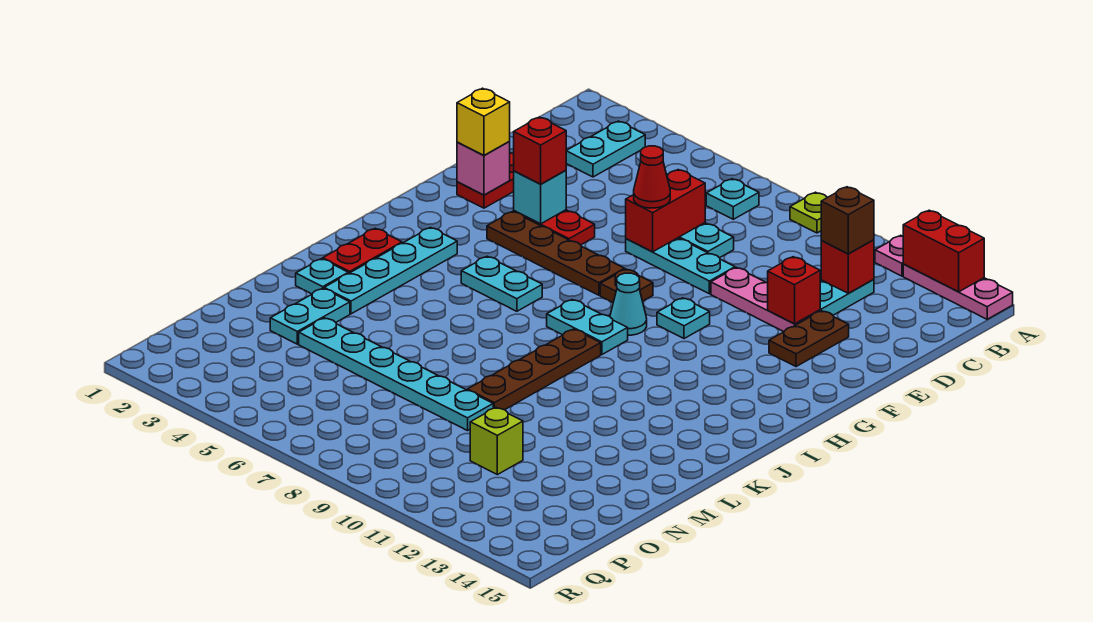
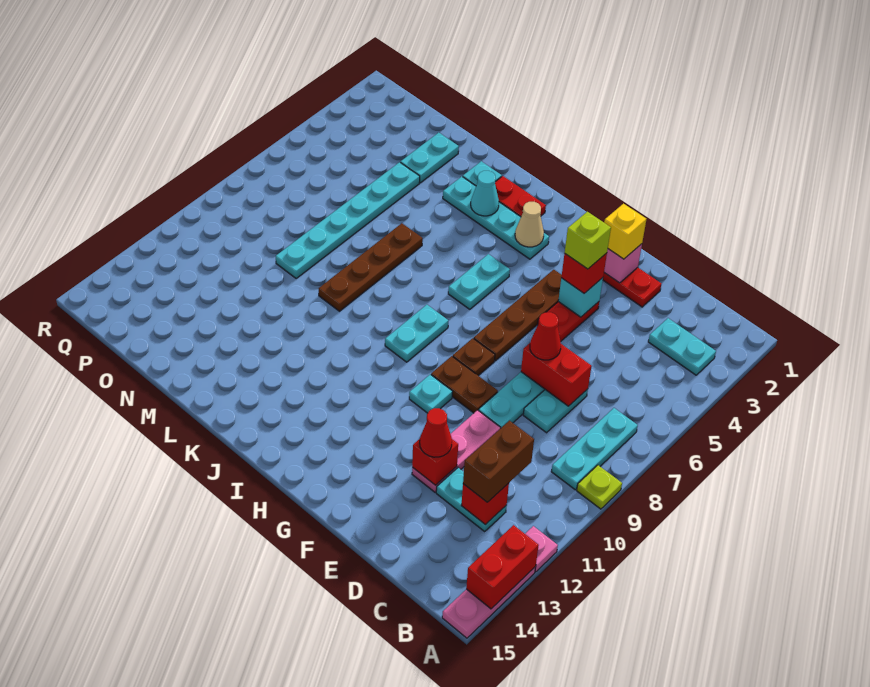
cyan plate B7 level 1 -> cyan plate B7:B9 level 1
brown brick C12 level 3 -> brown brick C11:C12 level 3
none -> red cone E12 level 3
brown plate E13:F13 level 1 -> brown plate F9:G9 level 1
cyan cone H9 level 1 -> cyan cone K3 level 2
none -> tan cone I3 level 2
brown plate J9:M9 level 1 -> brown plate L6:L9 level 1
cyan plate M3:N3 level 1 -> cyan plate N2:N3 level 1
lime brick O11 level 1 -> lime brick F4 level 4

